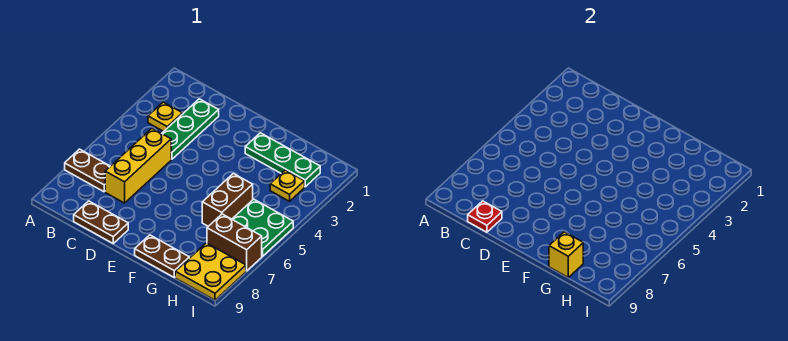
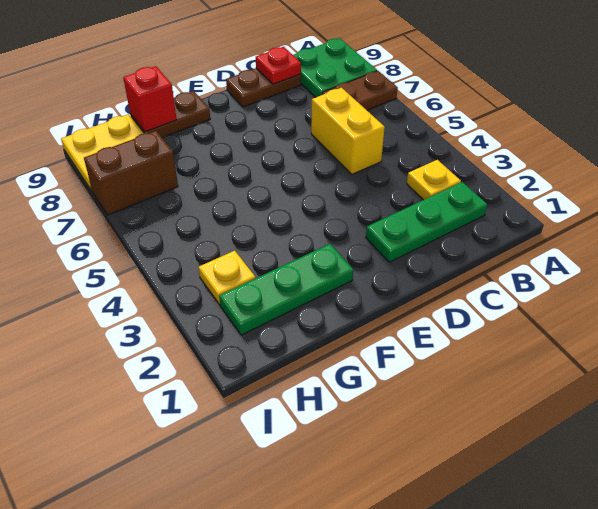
green plate C2:C4 level 1 -> green plate B2:D2 level 1
yellow brick C5:C7 level 1 -> yellow brick C5:C6 level 1
brown brick G5:G6 level 1 -> none
yellow brick G9 level 2 -> red brick G9 level 2
green plate H5:I6 level 1 -> green plate A8:B9 level 1

